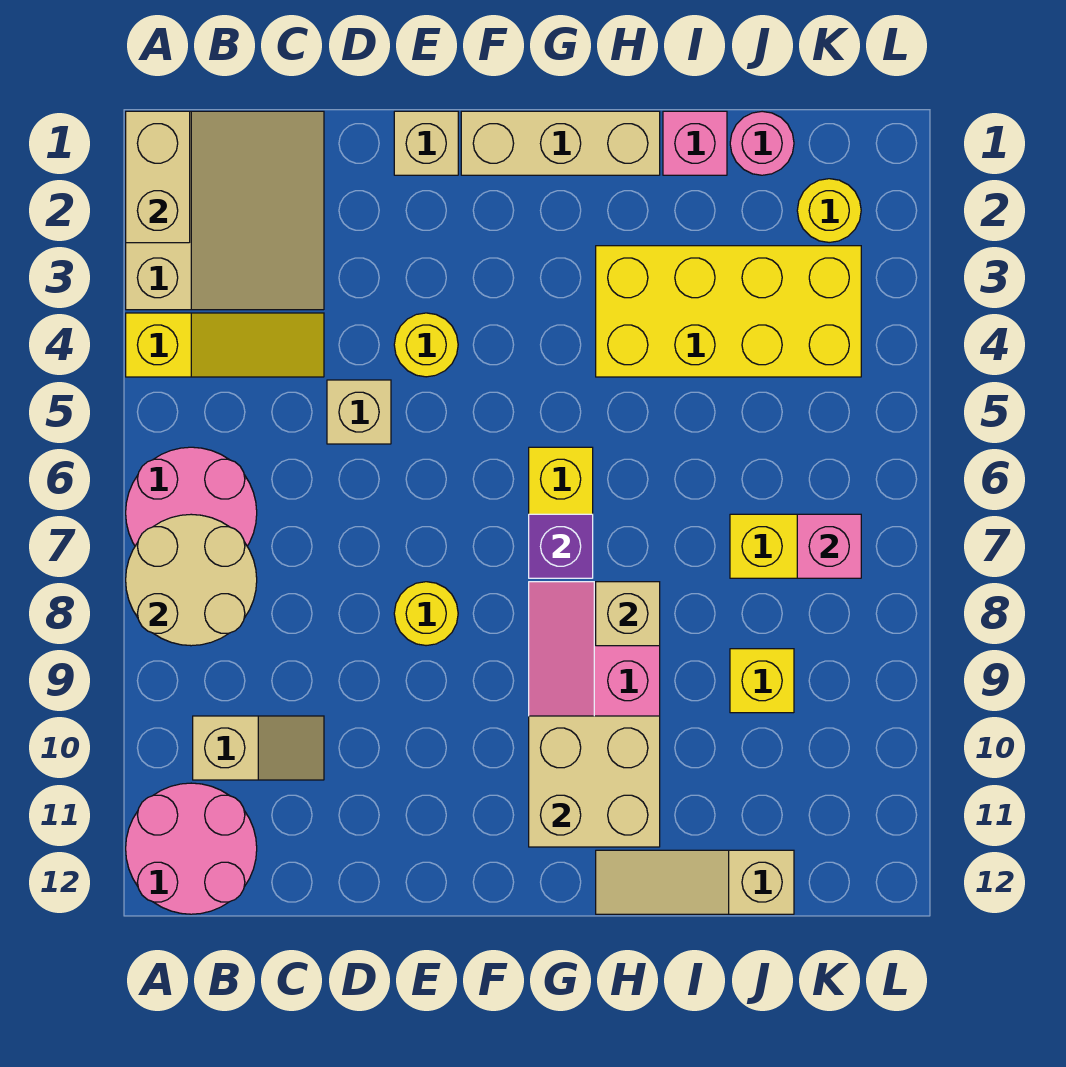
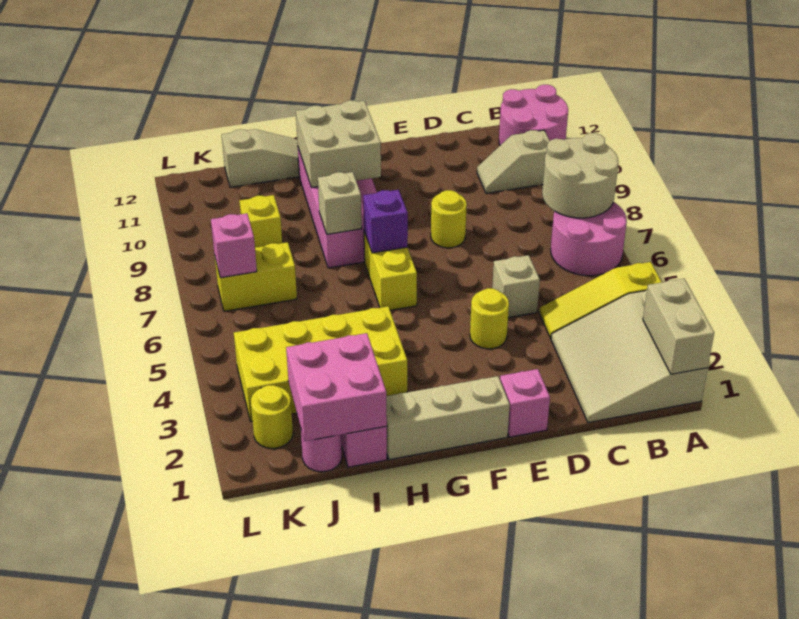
tan brick E1 level 1 -> pink brick E1 level 1
none -> pink brick I1:J2 level 2

